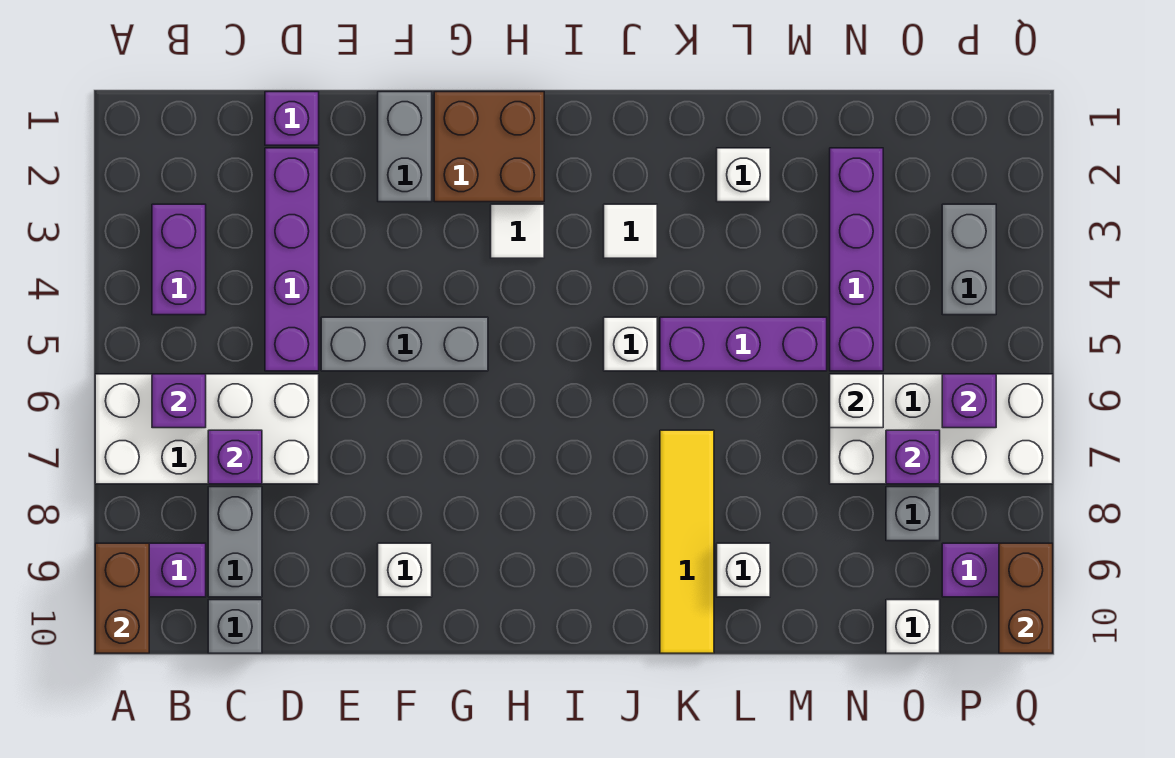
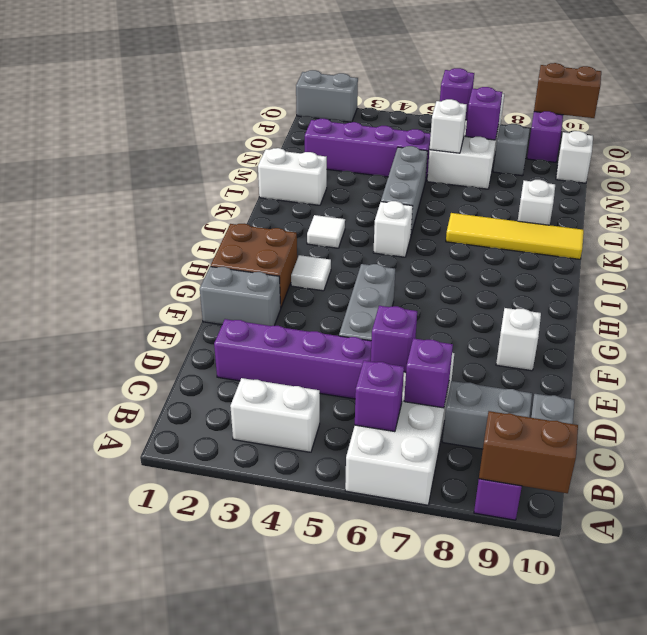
purple brick B3:B4 level 1 -> white brick B3:B4 level 1
purple brick D1 level 1 -> purple brick D6 level 2
purple brick K5:M5 level 1 -> grey brick K5:M5 level 1
white brick L2 level 1 -> white brick L1:L2 level 1
grey brick P3:P4 level 1 -> grey brick Q1:Q2 level 1

